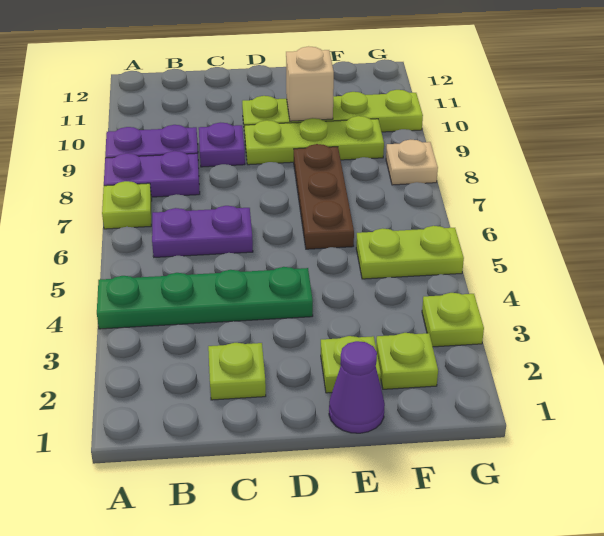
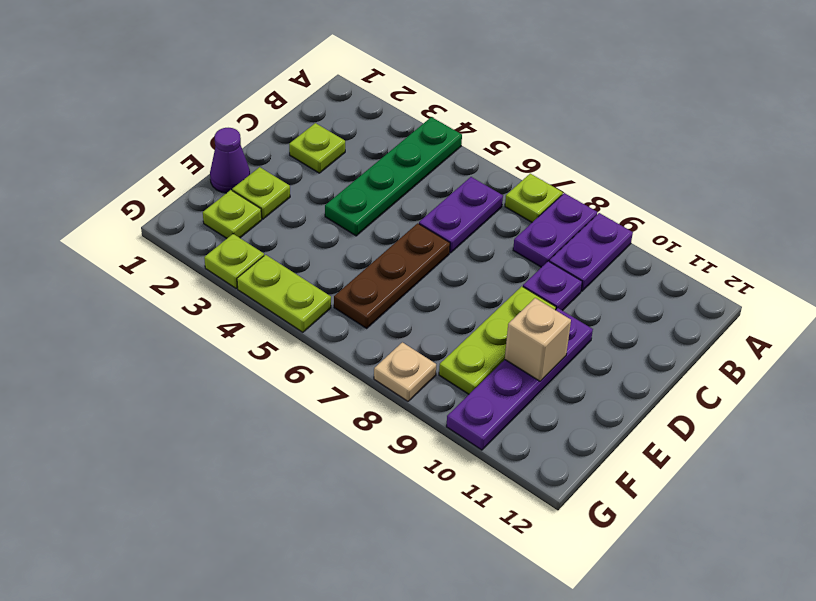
lime plate D10:G10 level 1 -> purple plate D10:G10 level 1
brown plate E6:E8 level 1 -> brown plate D6:F6 level 1
lime plate F5:G5 level 1 -> lime plate G4:G5 level 1

